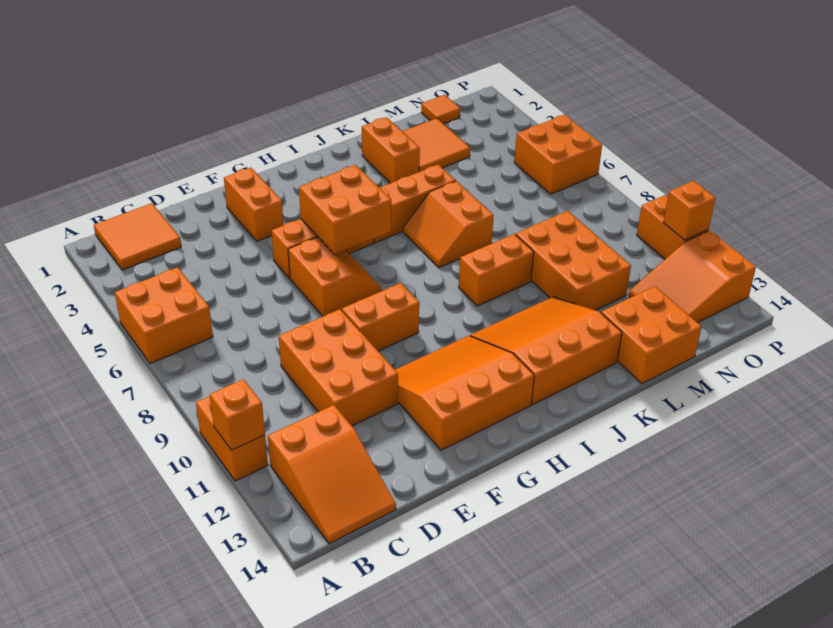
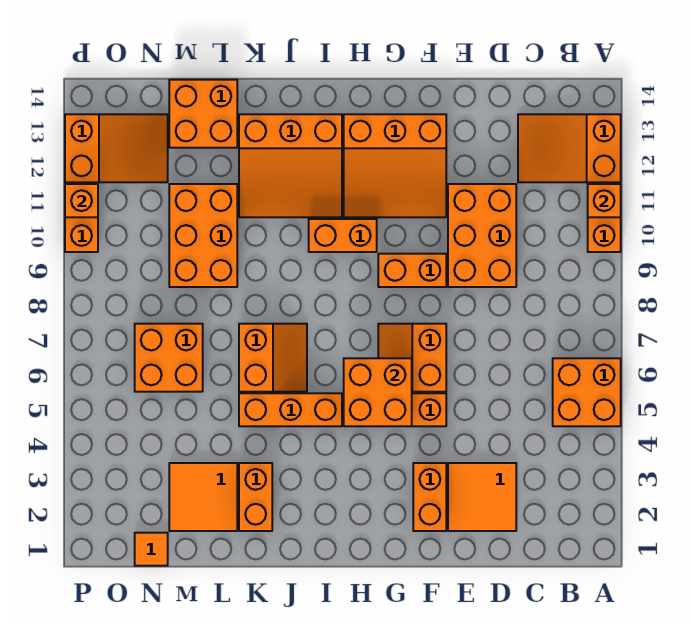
orange tile B1:C2 level 1 -> orange tile D2:E3 level 1
orange slope B12:C14 level 1 top 12 -> orange slope A12:C13 level 1 top A
orange brick J9:K9 level 1 -> orange brick H10:I10 level 1
orange brick O5:P6 level 1 -> orange brick M6:N7 level 1

